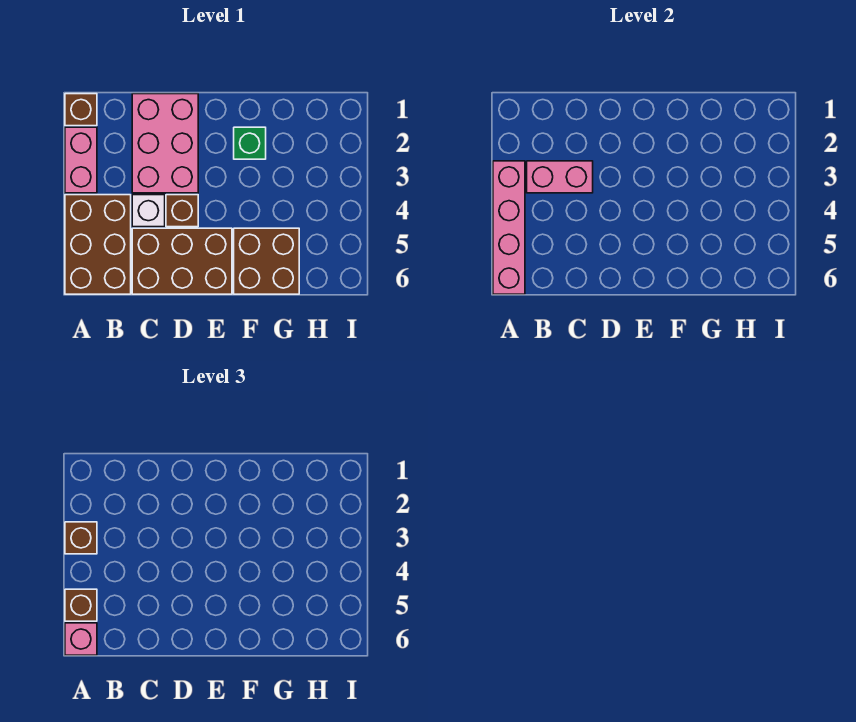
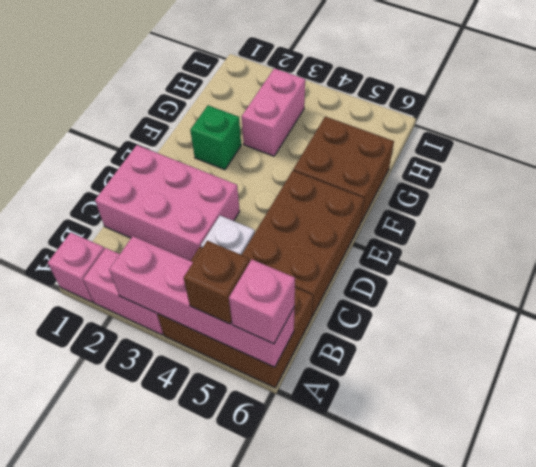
brown brick A1 level 1 -> pink brick A1 level 1
brown brick A3 level 3 -> none
pink brick B3:C3 level 2 -> pink brick G3:H3 level 1
brown brick D4 level 1 -> none

